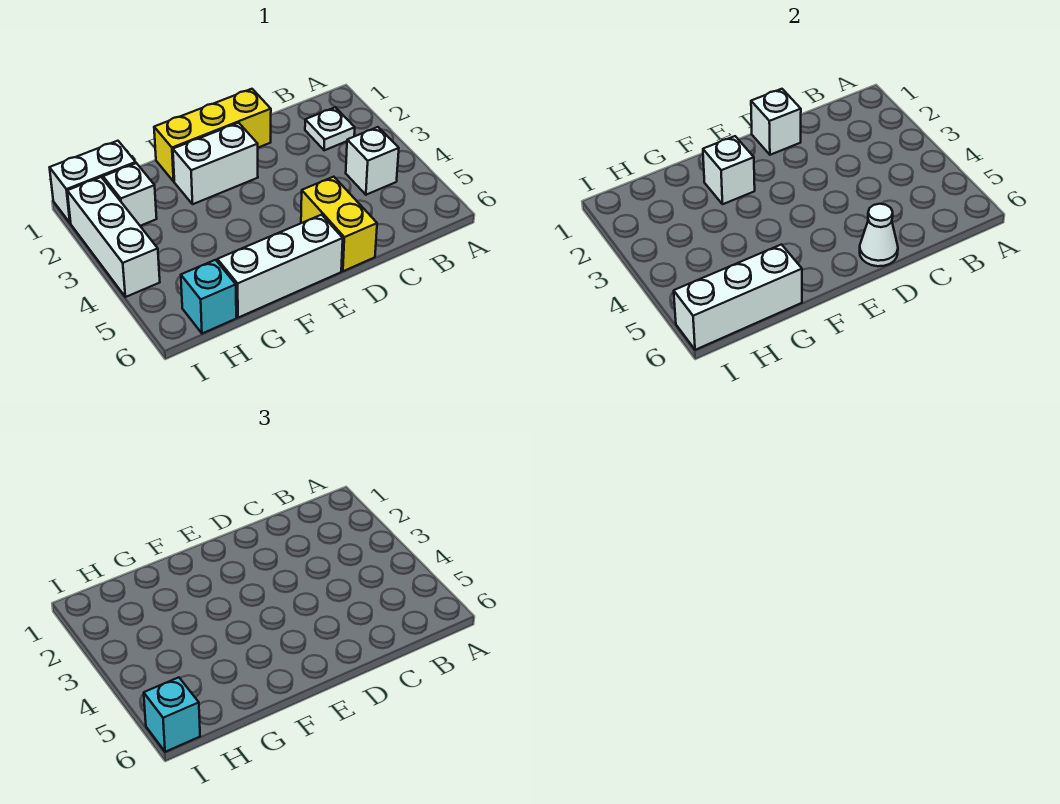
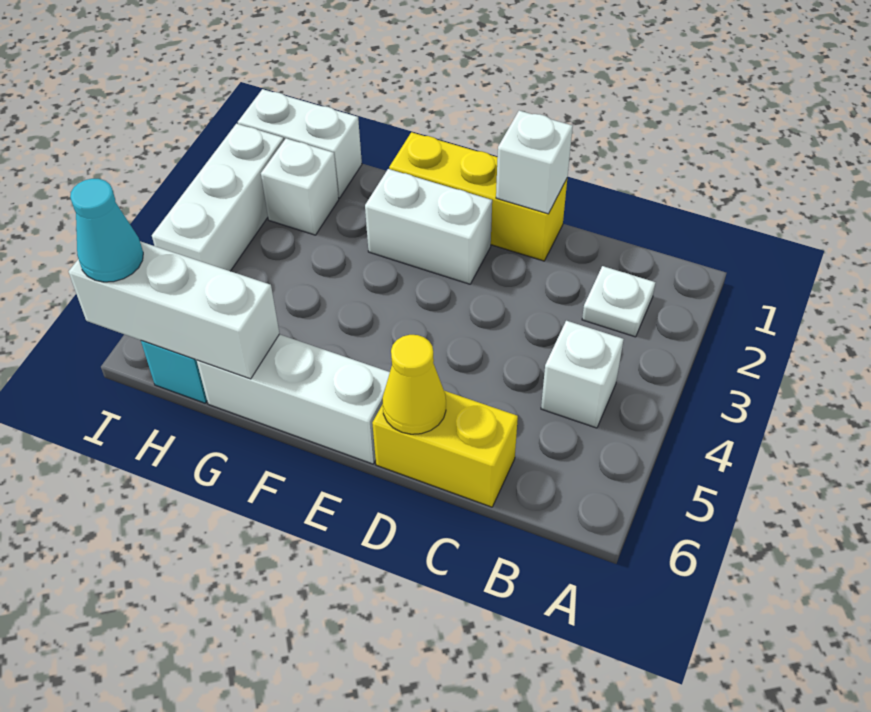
yellow brick D5:D6 level 1 -> yellow brick C6:D6 level 1
white cone D6 level 2 -> yellow cone D6 level 2
white brick F2 level 2 -> none
cyan brick I6 level 3 -> cyan cone I6 level 3

